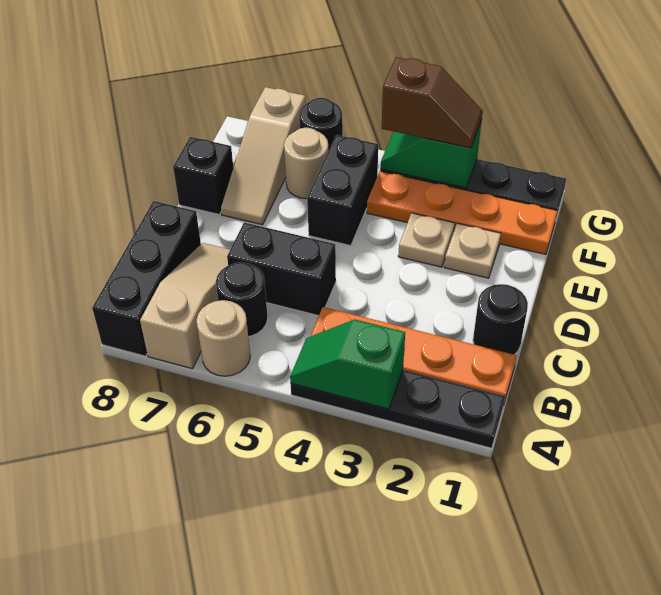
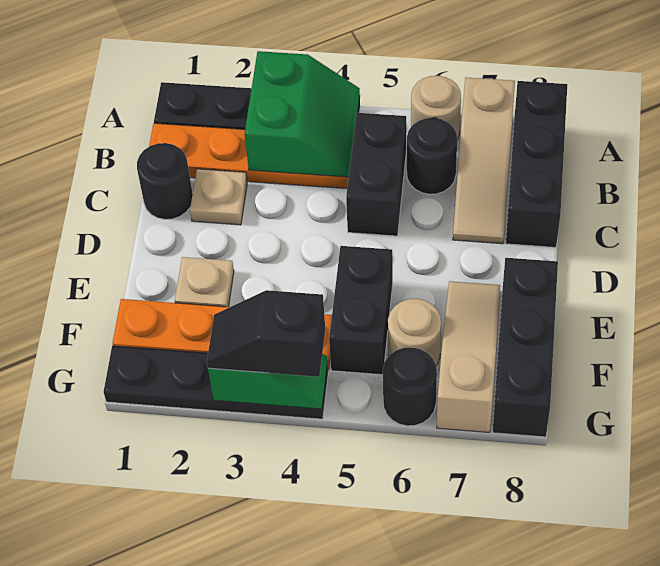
green slope A3:A4 level 2 top 3 -> green slope A3:B4 level 2 top 3
black brick C5:C6 level 1 -> black brick B5:C5 level 1
tan plate E3 level 1 -> tan plate C2 level 1
black brick E8 level 1 -> black brick E8:G8 level 1
brown slope G3:G4 level 3 top 4 -> black slope G3:G4 level 3 top 4

